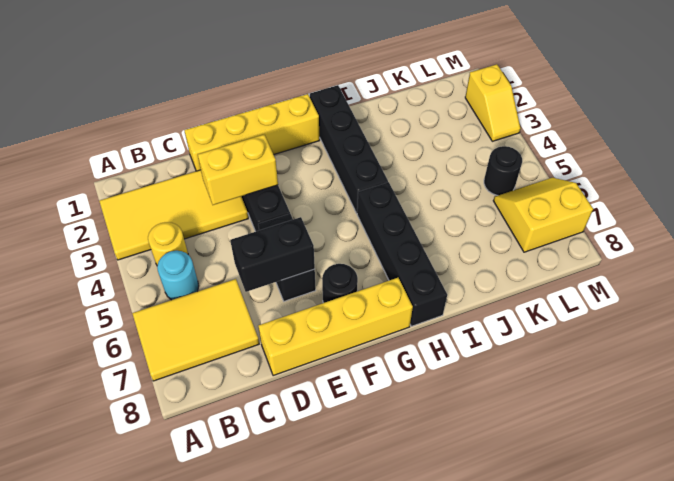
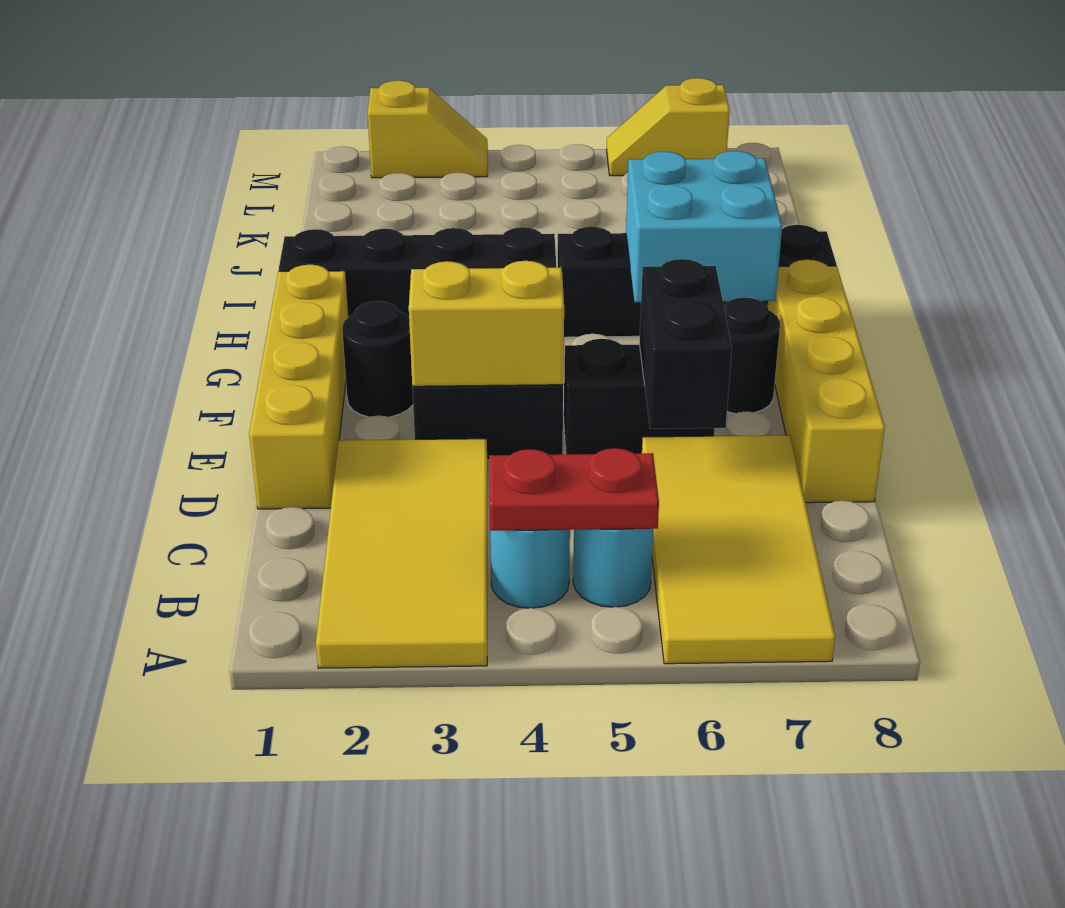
yellow tile A6:C7 level 1 -> yellow tile A6:D7 level 1
yellow round brick B4 level 1 -> cyan round brick B4 level 1
none -> red plate B4:B5 level 2
yellow brick D3:E3 level 2 -> yellow brick E3:E4 level 2
none -> cyan brick G6:H7 level 2
black round brick L5 level 1 -> black round brick F2 level 1
yellow slope L6:M7 level 1 top 7 -> yellow slope M6:M7 level 1 top 7

